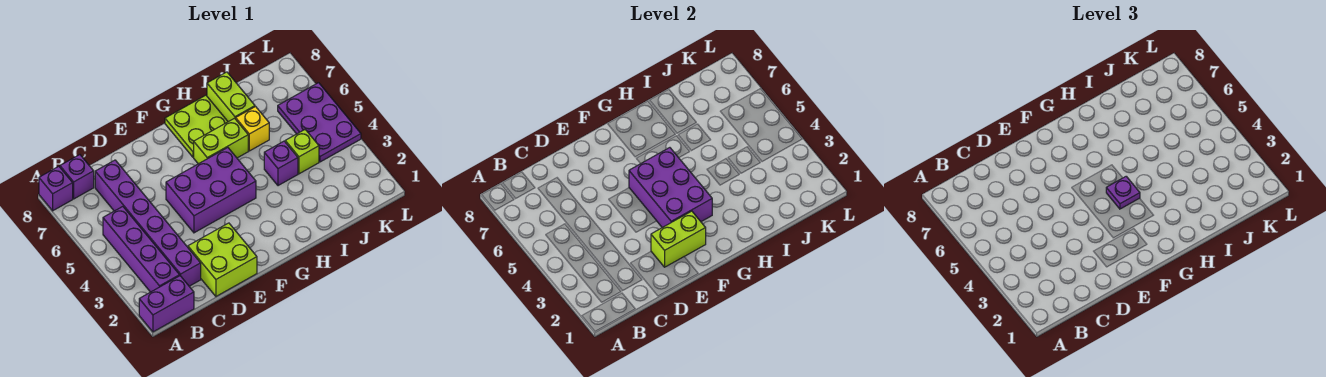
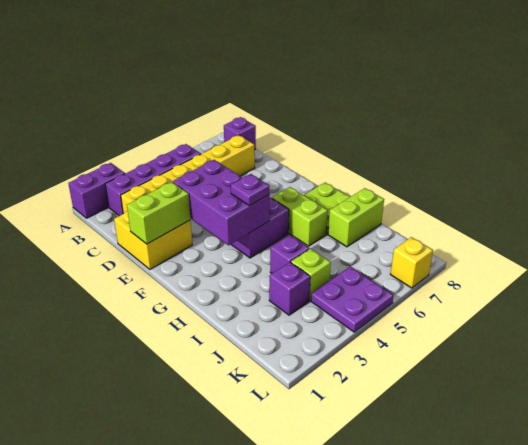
purple brick A1:B1 level 1 -> purple brick A1:A2 level 1
purple brick A8 level 1 -> purple brick J3 level 1
purple brick C2:C7 level 1 -> yellow brick C2:C7 level 1
lime brick D1:E2 level 1 -> yellow brick D1:E2 level 1
lime brick E2:F2 level 2 -> lime brick E1:E2 level 2
purple brick F3:G5 level 2 -> purple brick E3:G4 level 2
yellow brick I6 level 1 -> yellow brick L7 level 1
purple plate K4:L6 level 1 -> purple plate K4:L5 level 1

